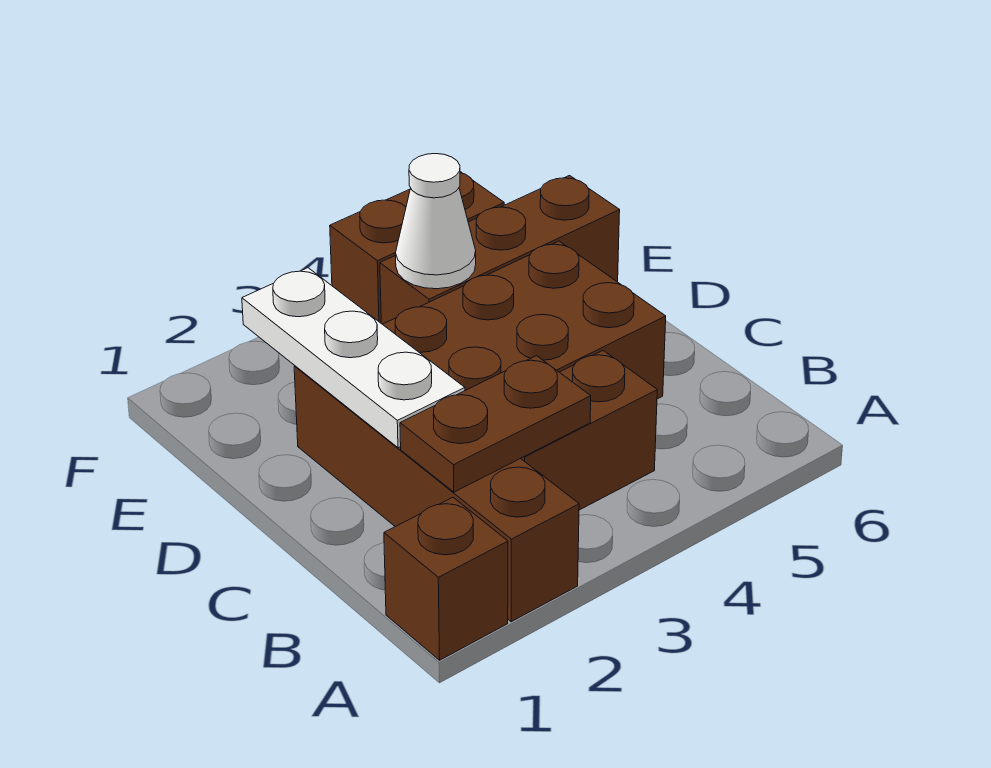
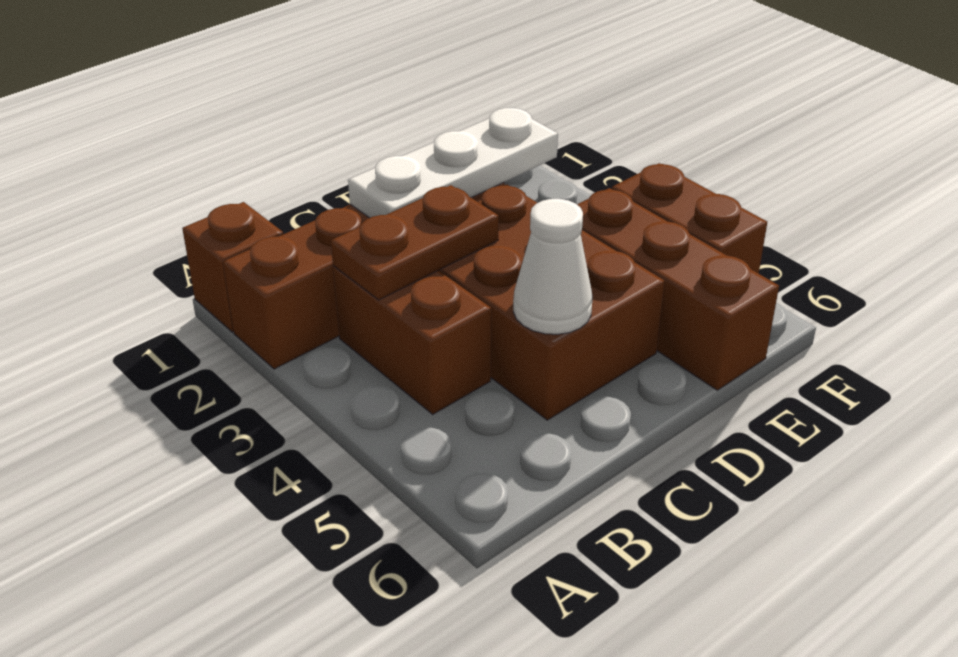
brown plate B2:B3 level 2 -> brown plate B3:C3 level 2
white cone E4 level 2 -> white cone C5 level 2

